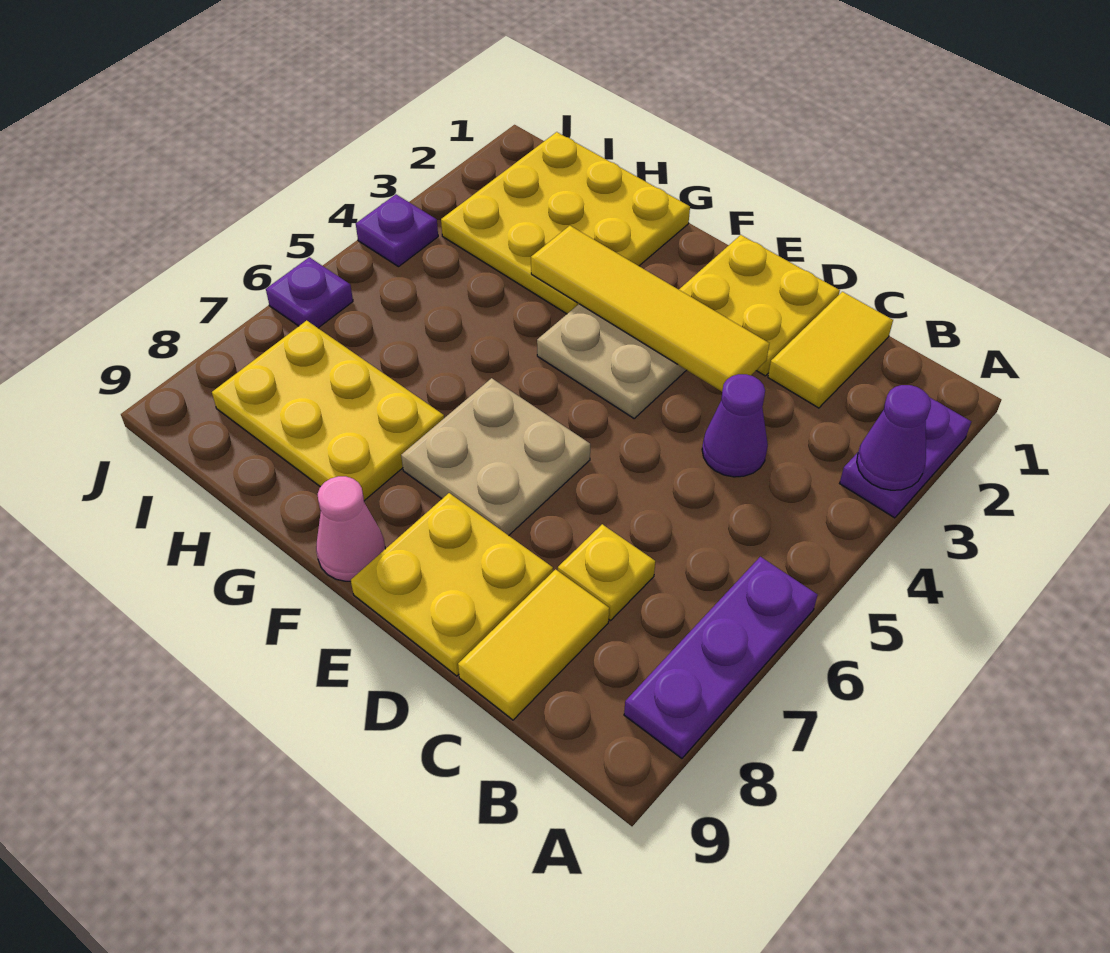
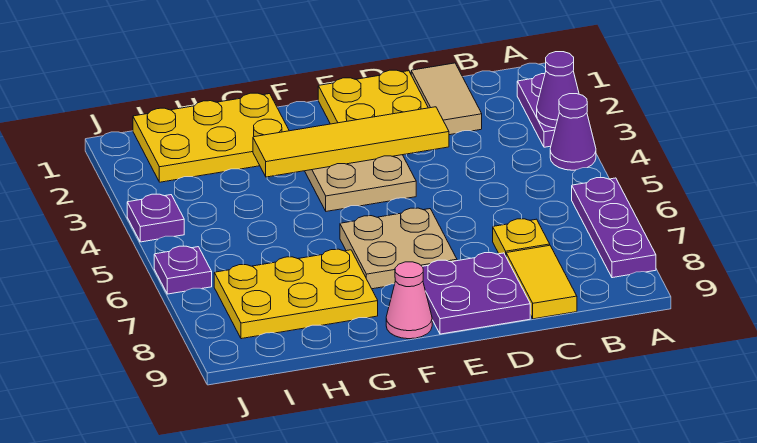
yellow tile C1:C2 level 1 -> tan tile C1:C2 level 1
purple cone C4 level 1 -> purple cone A4 level 1
yellow plate D8:E9 level 1 -> purple plate D8:E9 level 1
yellow plate G1:I3 level 1 -> yellow plate G1:I2 level 1

